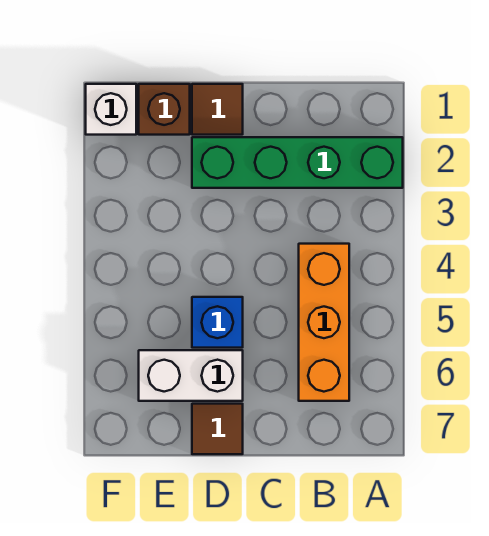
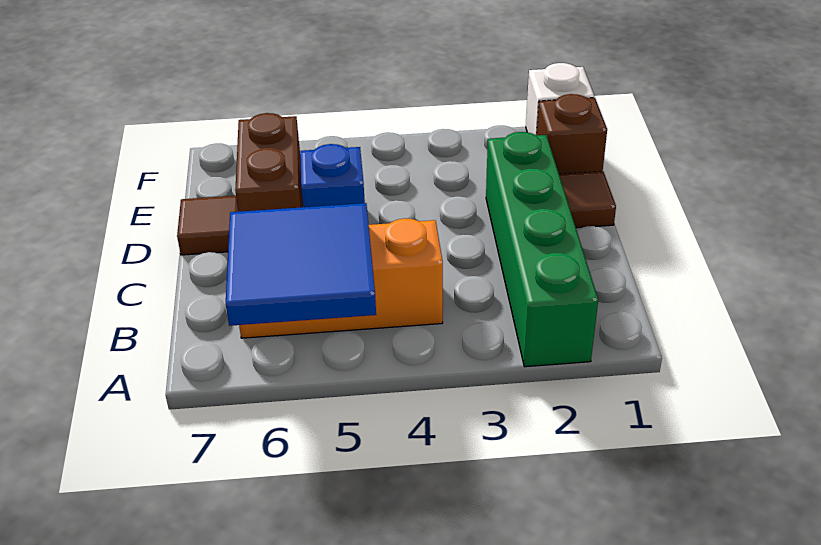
none -> blue tile A5:B6 level 2
white brick D6:E6 level 1 -> brown brick D6:E6 level 1

